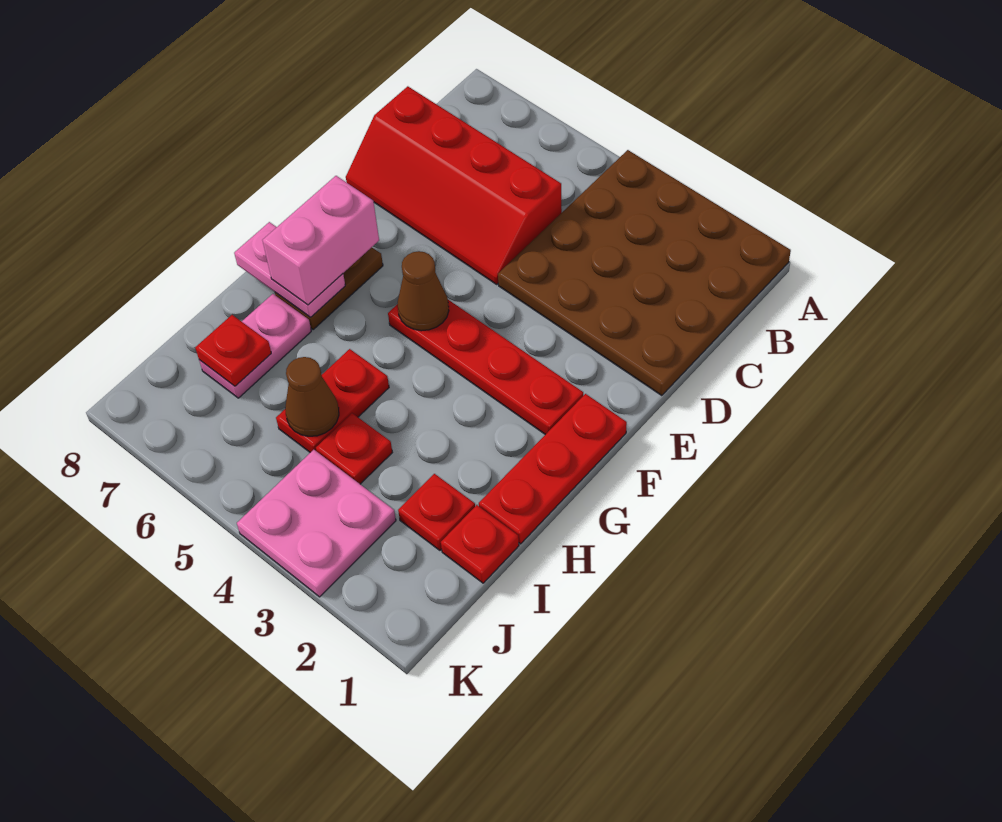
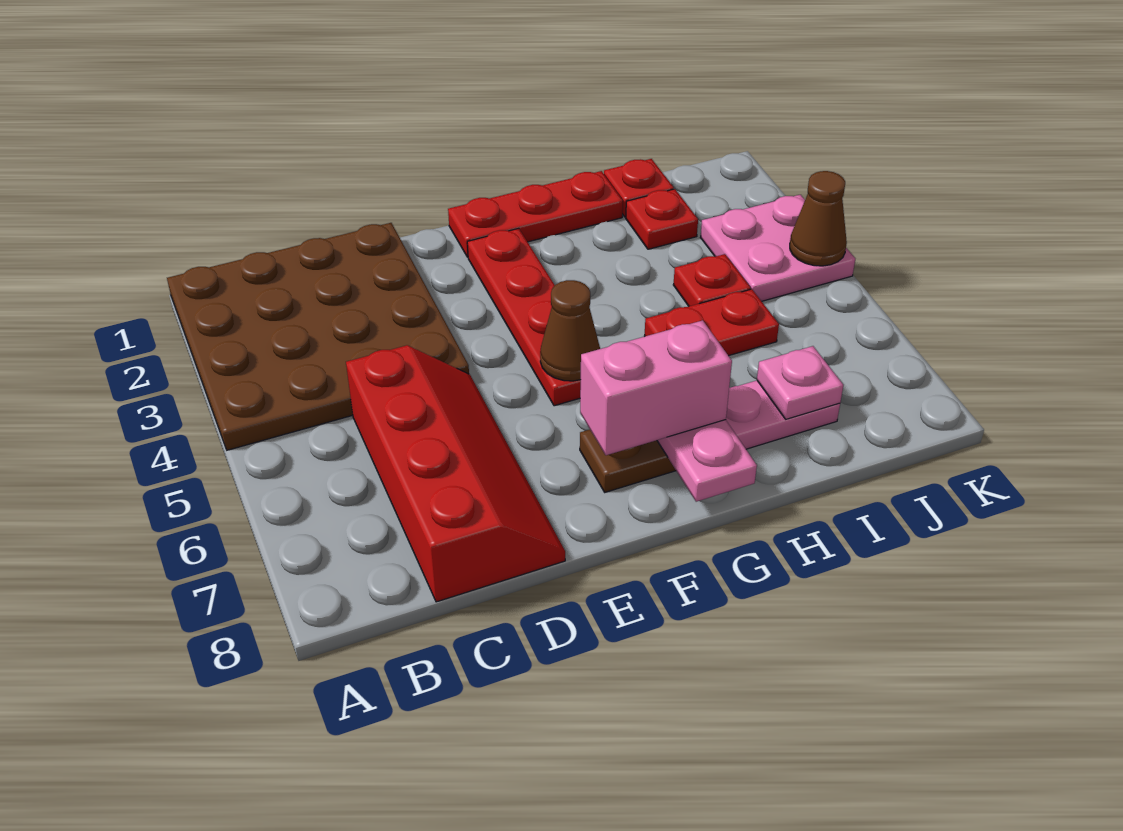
brown cone I5 level 2 -> brown cone K4 level 2
red plate I7 level 2 -> pink plate I7 level 2

